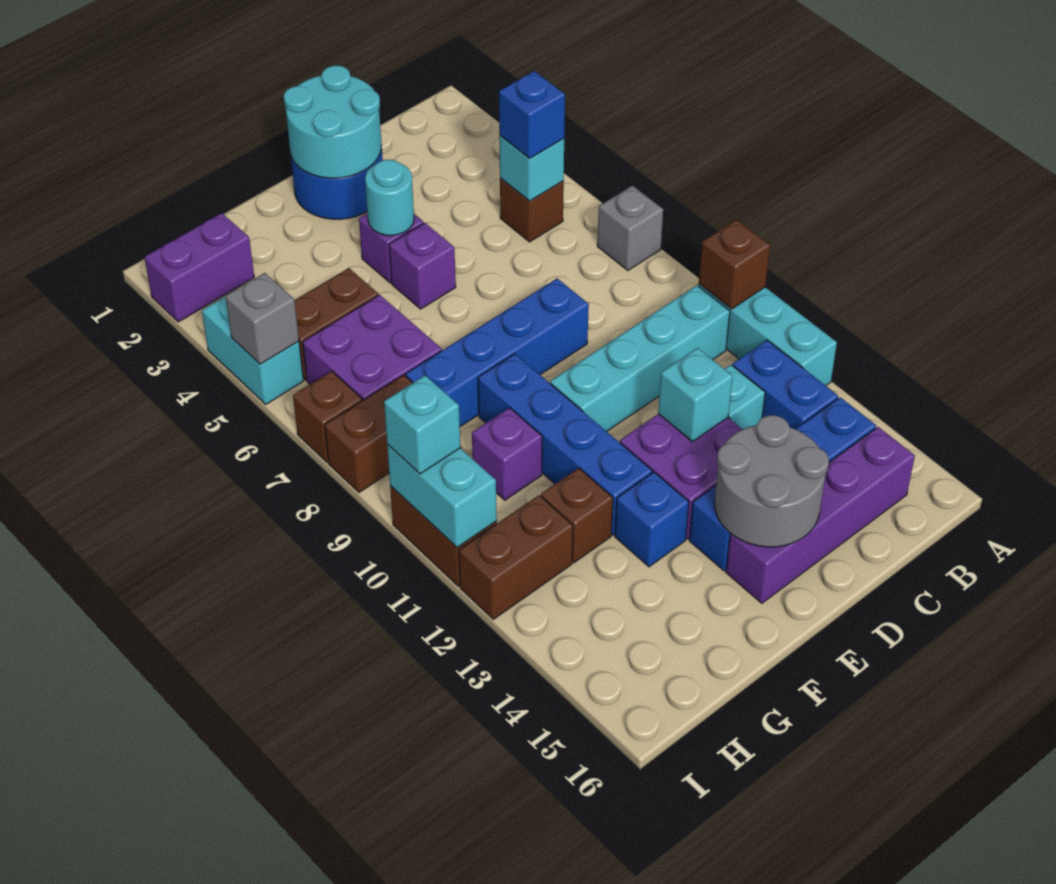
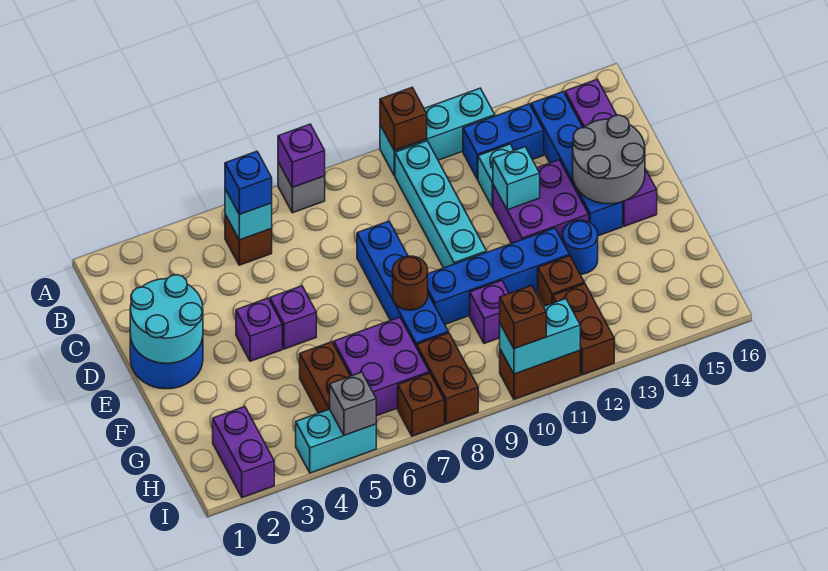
none -> purple brick A7 level 2
cyan round brick E4 level 2 -> none
none -> brown round brick F8 level 2
blue brick F13 level 1 -> blue round brick F13 level 1
cyan brick I10 level 3 -> brown brick I10 level 3

